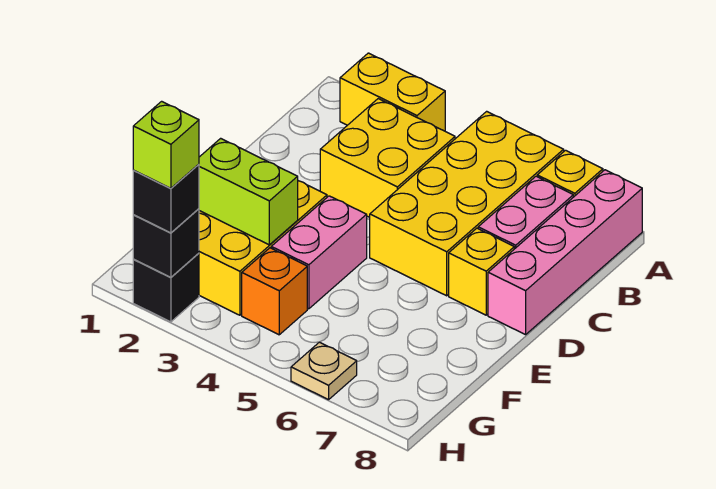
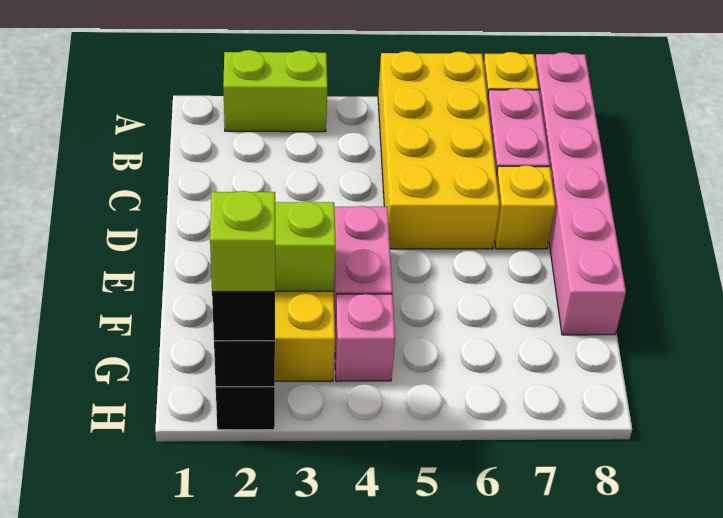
yellow brick A2:A3 level 1 -> lime brick A2:A3 level 1
pink brick A8:D8 level 1 -> pink brick A8:F8 level 1
yellow brick B3:C4 level 1 -> none
orange brick G4 level 1 -> pink brick G4 level 1
tan plate H6 level 1 -> none

